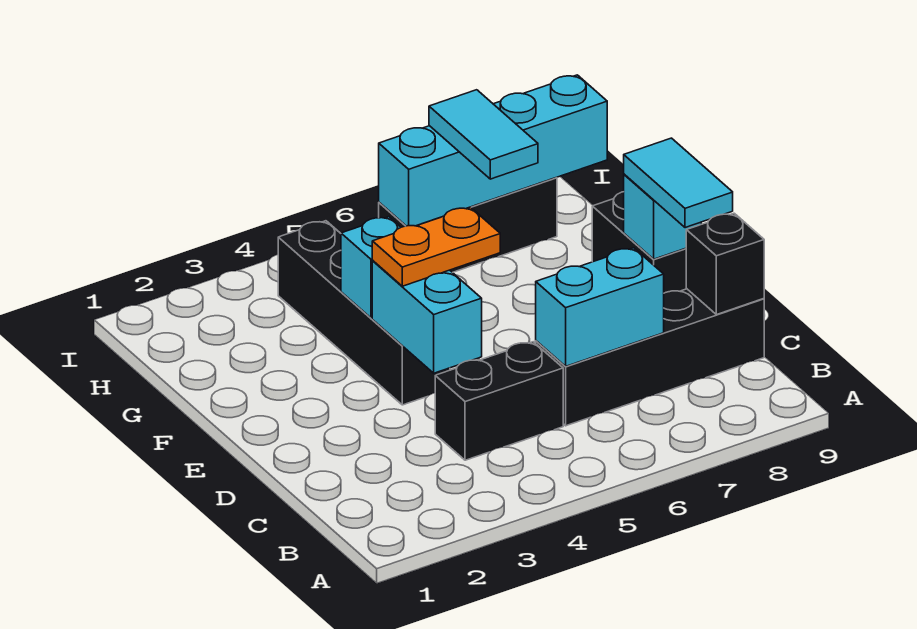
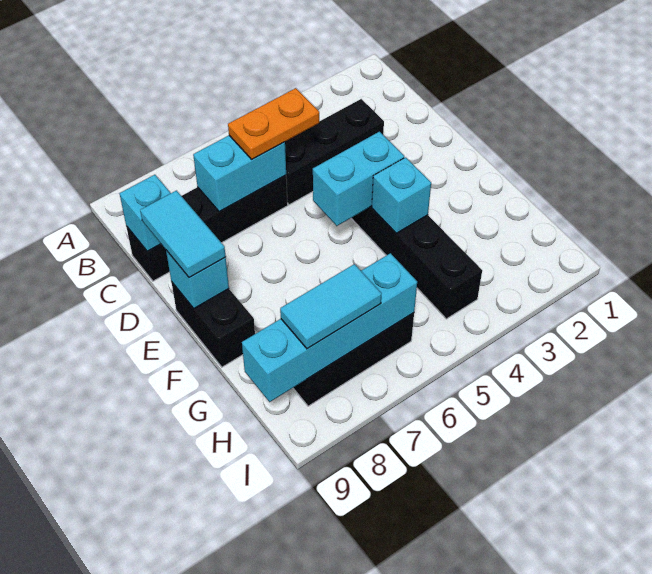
black brick C4:C5 level 1 -> black brick C3:C5 level 1
black brick C9 level 2 -> cyan brick C9 level 2
cyan brick D4:E4 level 2 -> cyan brick E4:E5 level 2
orange plate E4:E5 level 3 -> orange plate C5:C6 level 3
cyan tile G7:H7 level 3 -> cyan tile H7:H8 level 3

